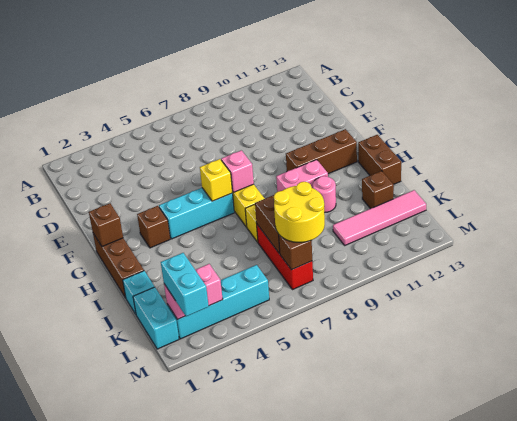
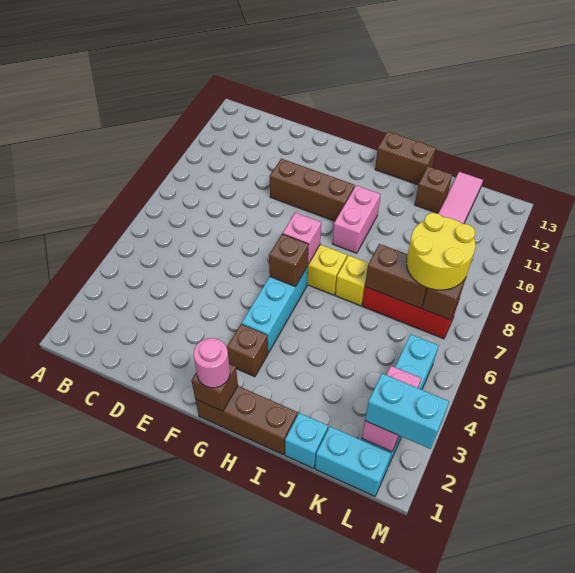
yellow brick G6 level 2 -> brown brick G6 level 2
brown brick G10:G12 level 1 -> brown brick E10:G10 level 1
pink round brick I10 level 1 -> pink round brick G1 level 3

